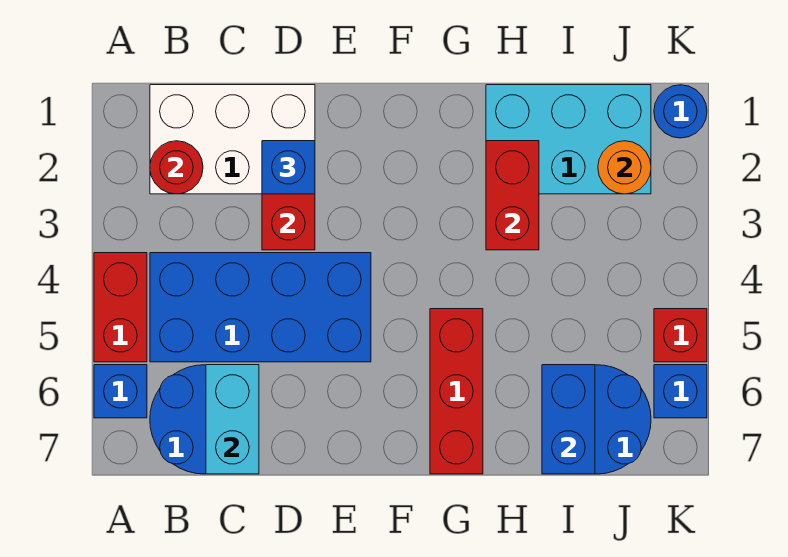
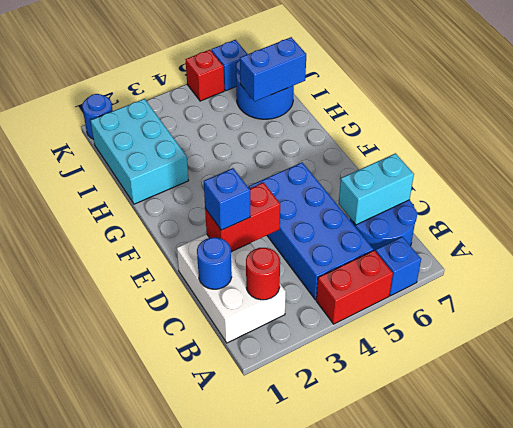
none -> blue round brick C1 level 2
red brick G5:G7 level 1 -> none
red brick H2:H3 level 2 -> none
orange round brick J2 level 2 -> none

